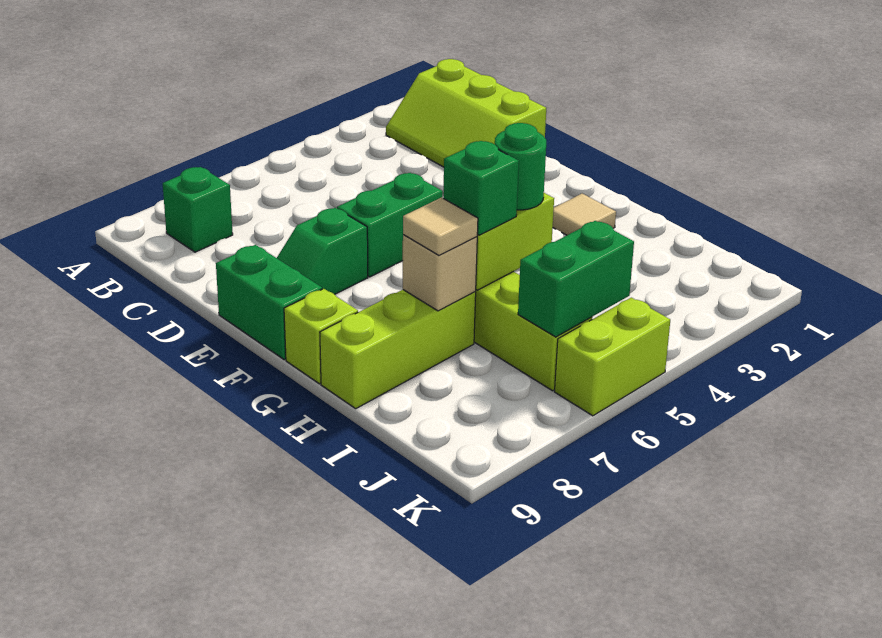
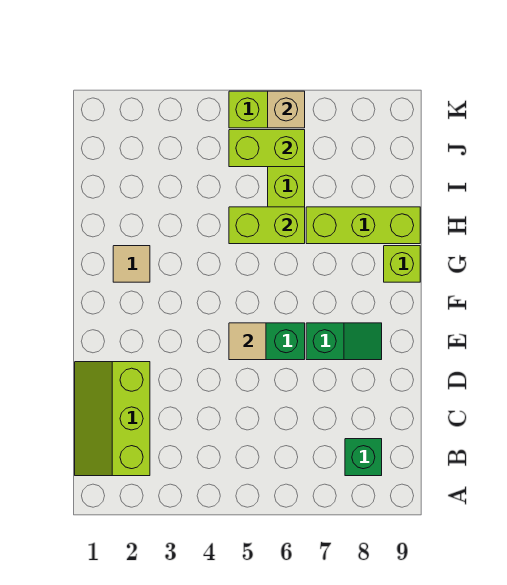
lime slope B1:D2 level 1 top 1 -> lime slope B1:D2 level 1 top 2
green brick E9:F9 level 1 -> none
green round brick H5 level 3 -> none
green brick H6 level 3 -> none
tan brick H7 level 2 -> tan brick K6 level 2
tan tile H7 level 3 -> tan tile E5 level 2
green brick J5:J6 level 2 -> lime brick J5:J6 level 2

